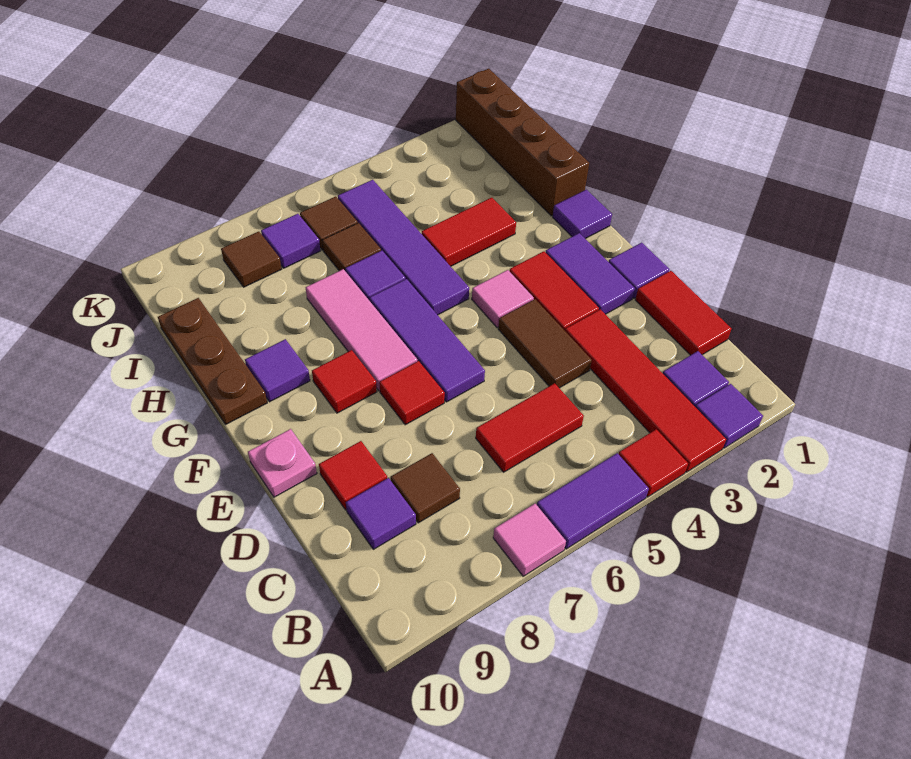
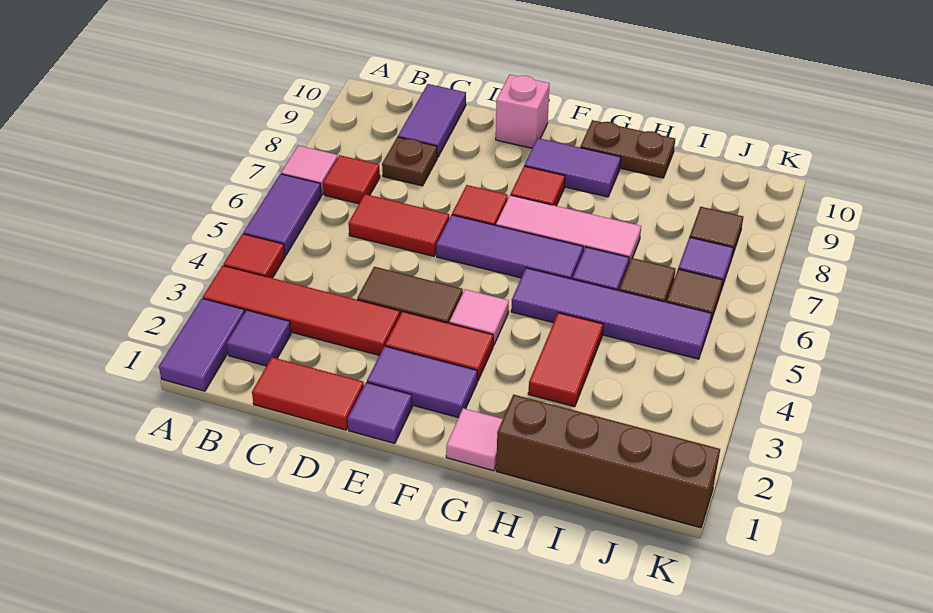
purple tile A2 level 1 -> purple tile A1:A2 level 1
red tile C5:C6 level 1 -> red tile C6:D6 level 1
brown tile C8 level 1 -> brown plate C8 level 1
purple tile C9 level 1 -> purple tile C9:C10 level 1
red tile D9 level 1 -> red tile B7 level 1
pink plate E10 level 1 -> pink brick E10 level 1
purple tile G1 level 1 -> pink tile G1 level 1
purple tile G9 level 1 -> purple tile F9:G9 level 1
brown plate G10:I10 level 1 -> brown plate G10:H10 level 1

